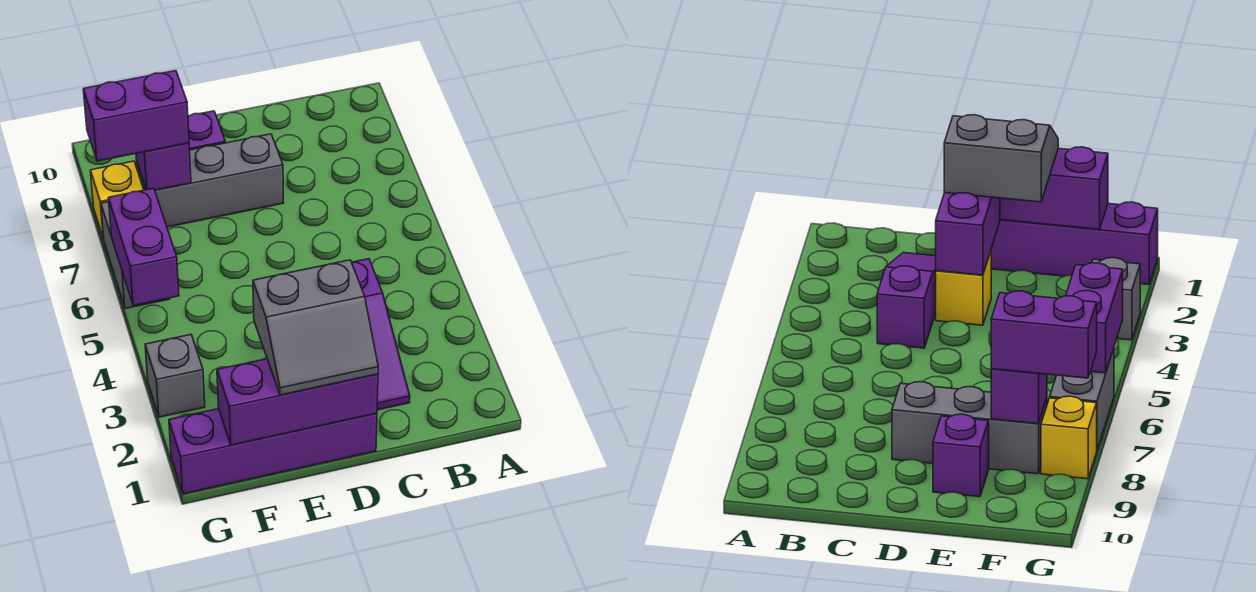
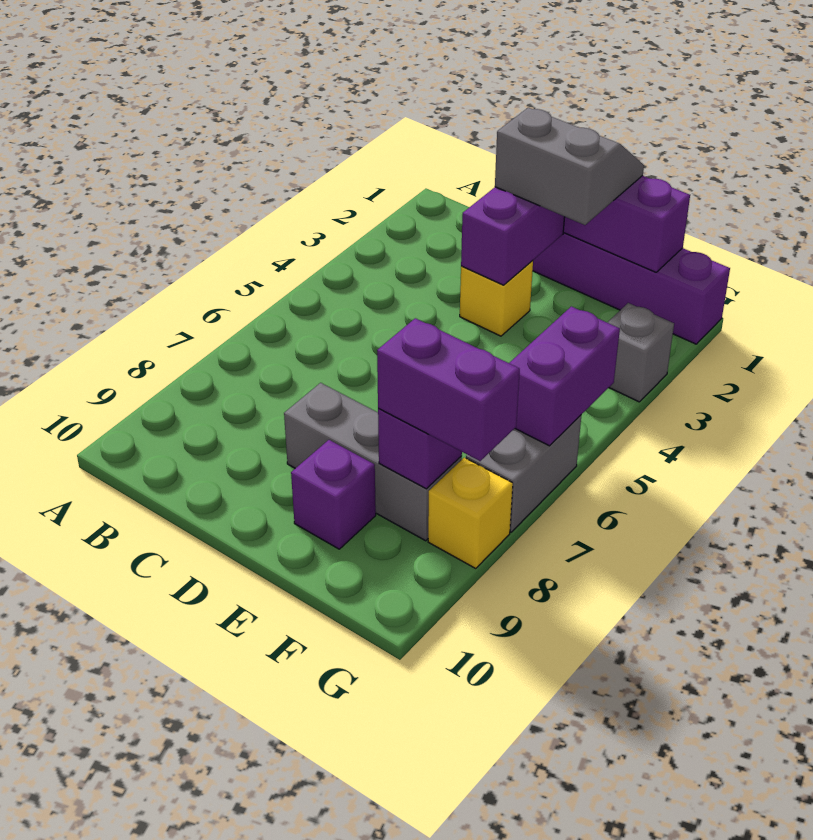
purple slope C2:C4 level 1 top 4 -> none

